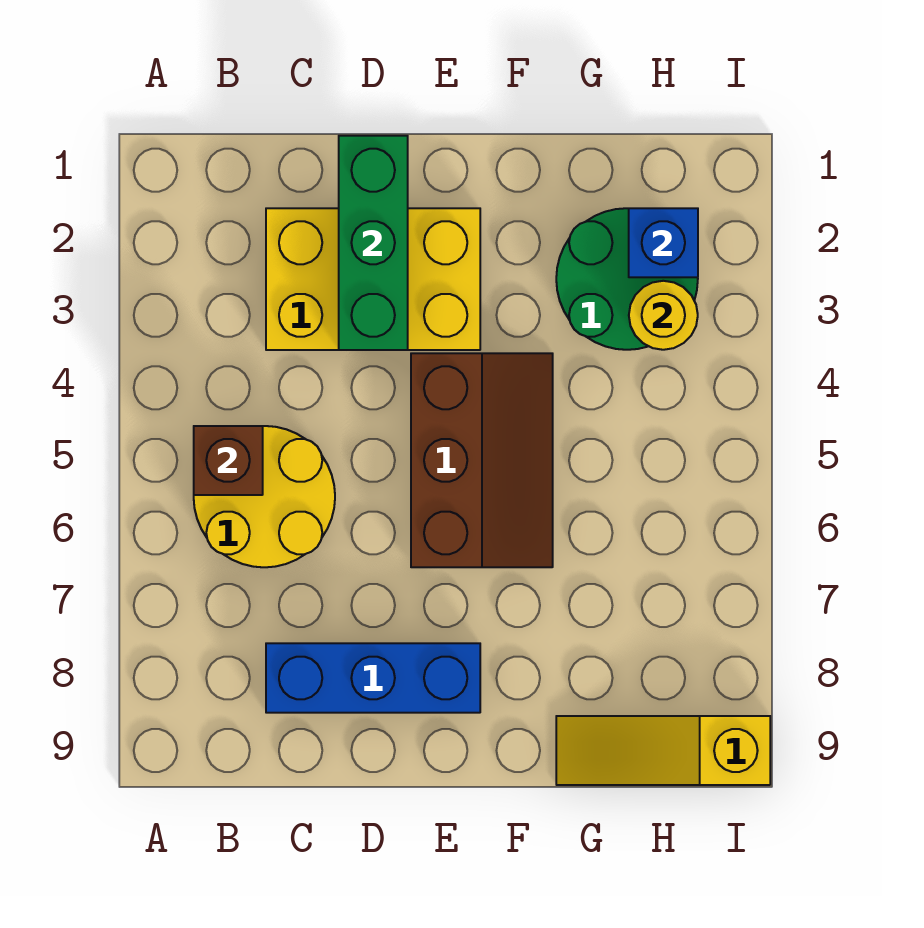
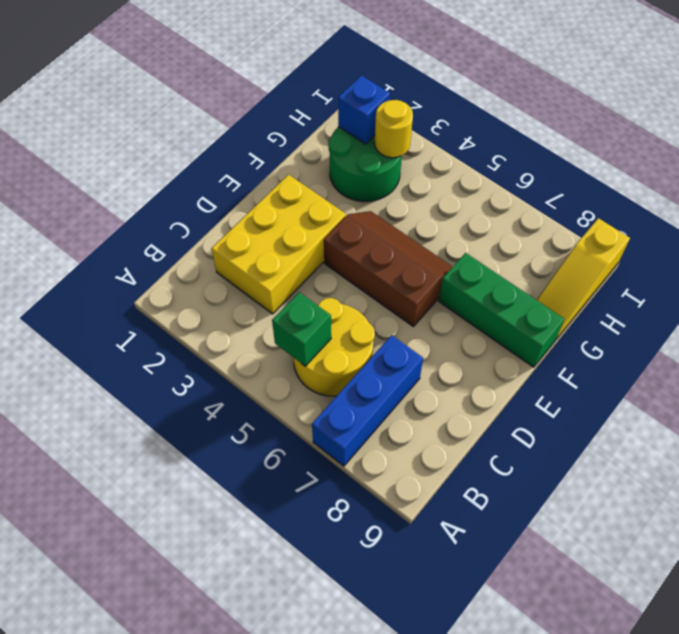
brown brick B5 level 2 -> green brick B5 level 2
blue brick C8:E8 level 1 -> blue brick A7:C7 level 1
green brick D1:D3 level 2 -> green brick F7:F9 level 1

